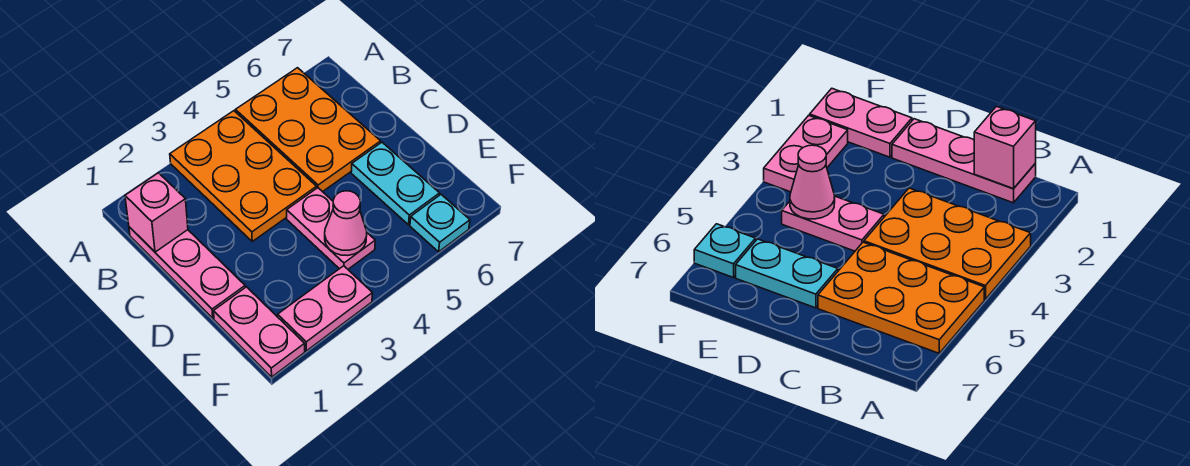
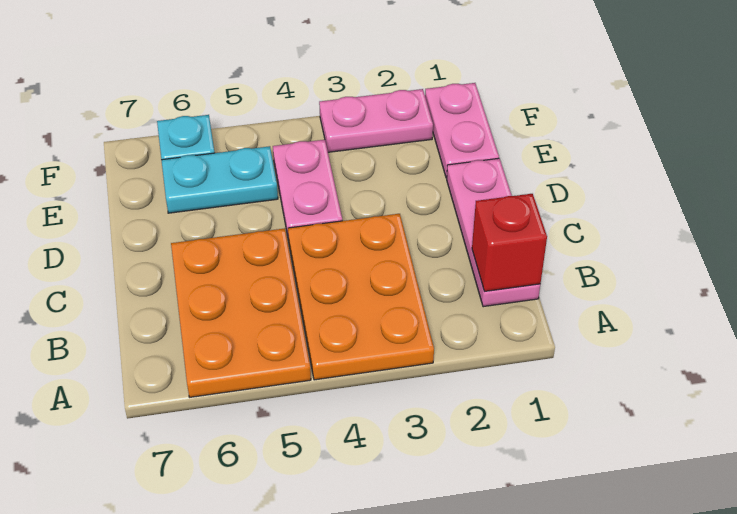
pink brick B1 level 2 -> red brick B1 level 2
cyan plate D6:E6 level 1 -> cyan plate E5:E6 level 1
pink cone E4 level 2 -> none

